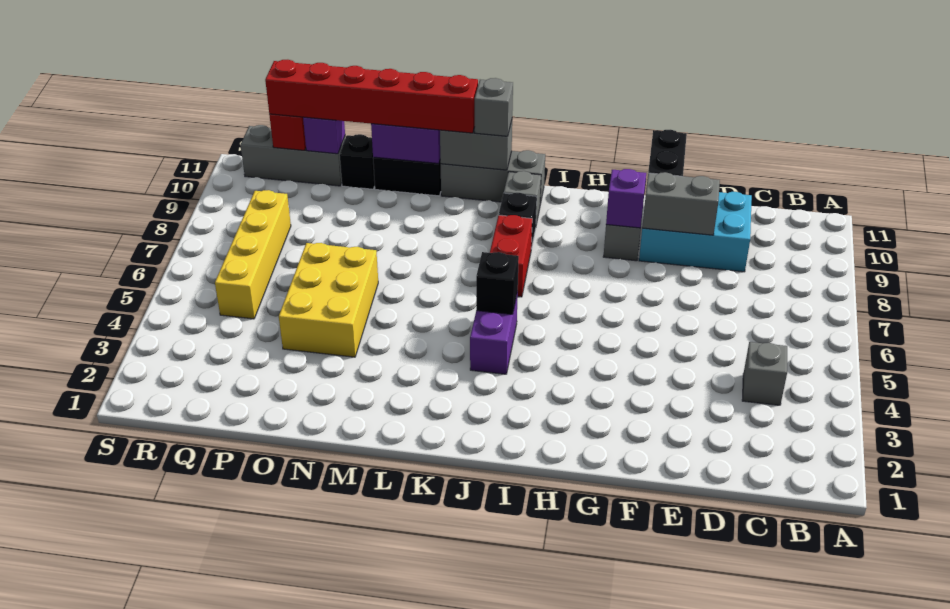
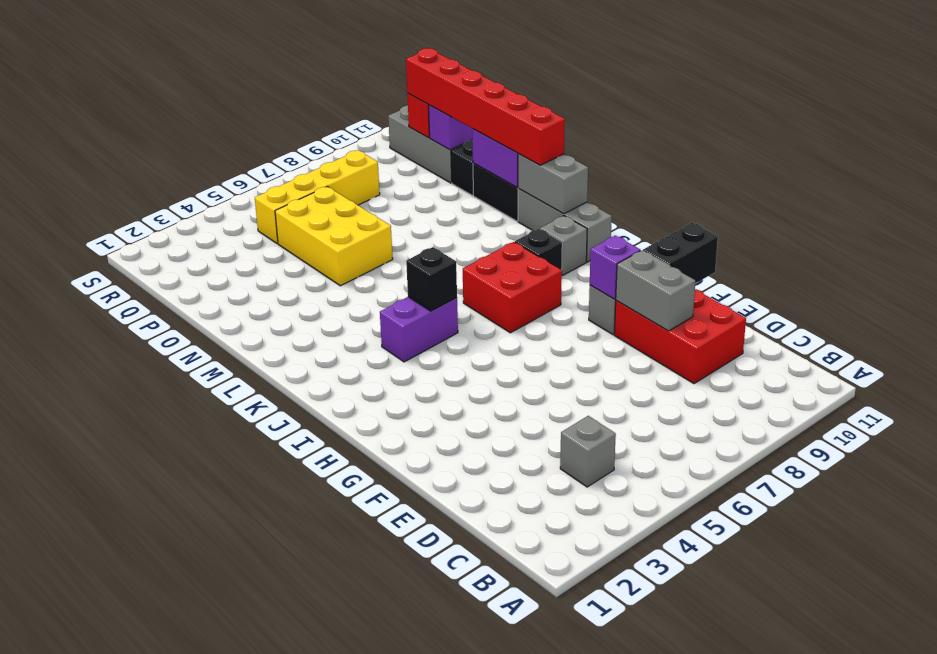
cyan brick D9:F10 level 1 -> red brick D9:F10 level 1
red brick J7:J8 level 1 -> red brick I7:J8 level 1
grey brick K11 level 3 -> none
yellow brick N4:O6 level 1 -> yellow brick N5:P6 level 1

